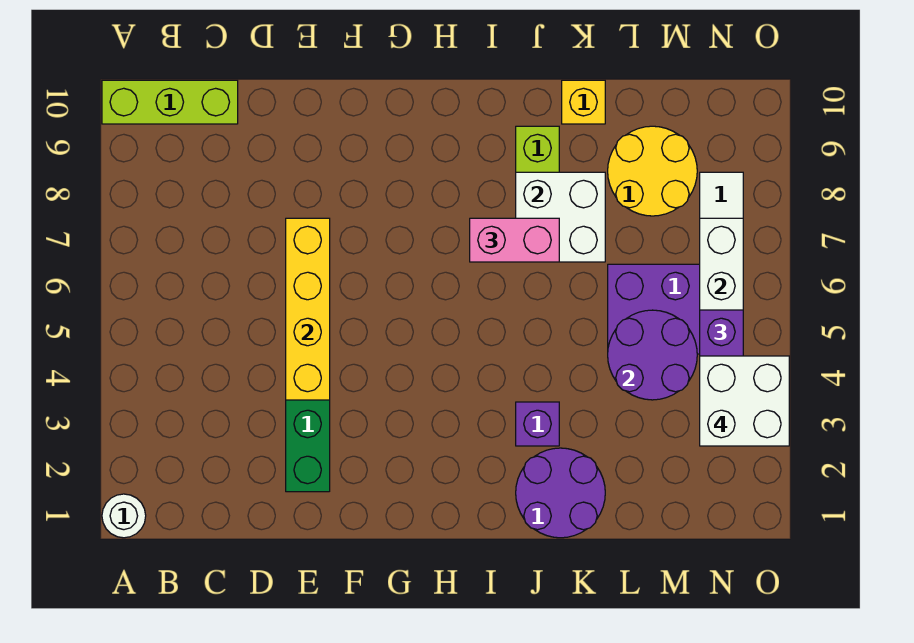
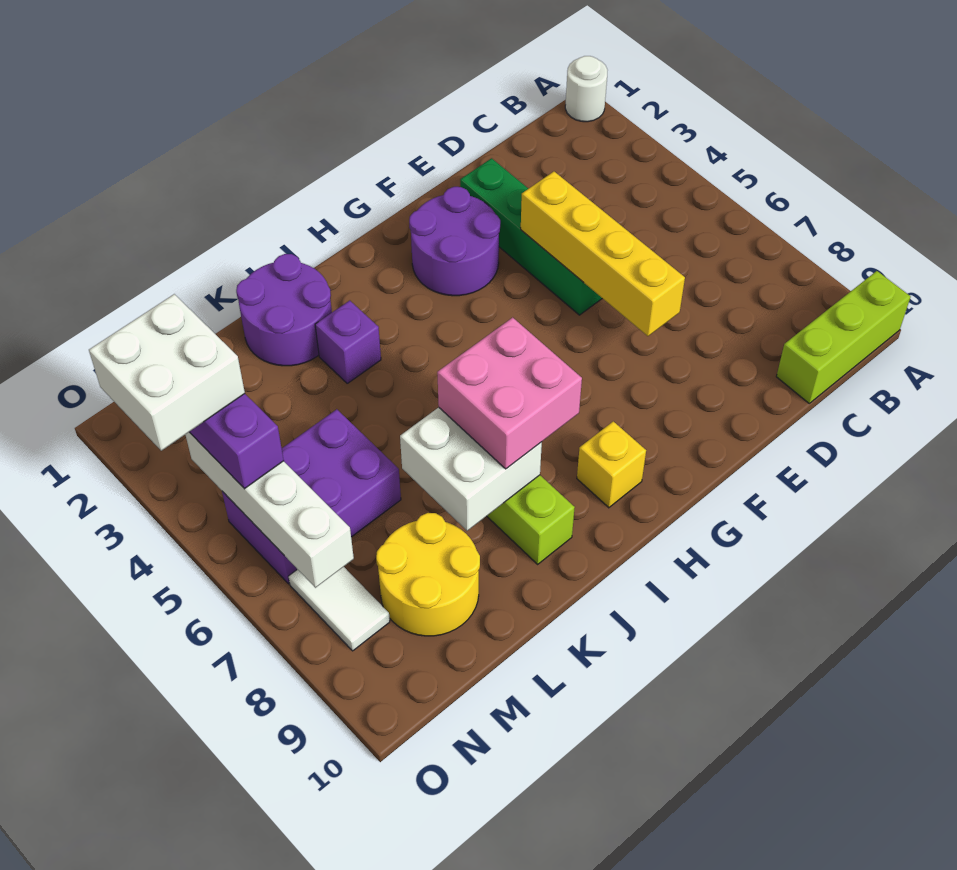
pink brick I7:J7 level 3 -> pink brick I7:J8 level 3
yellow brick K10 level 1 -> yellow brick H9 level 1
purple round brick L4:M5 level 2 -> purple round brick F2:G3 level 1

